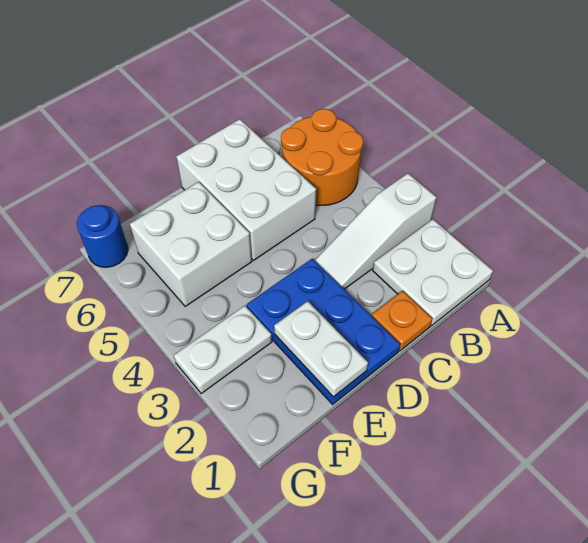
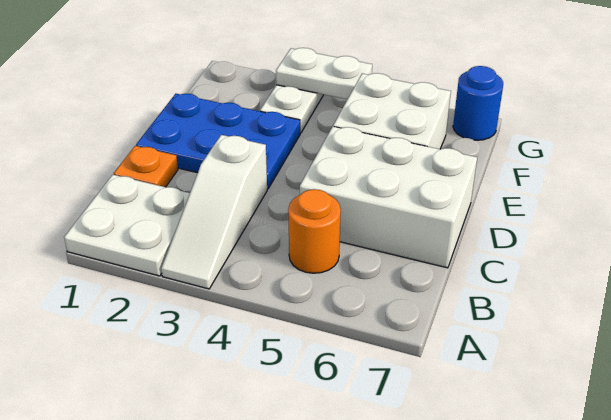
white slope A3:C3 level 1 top A -> white slope A3:C3 level 1 top C
orange round brick A5:B6 level 1 -> orange round brick B5 level 1
white plate E1:E2 level 2 -> white plate G3:G4 level 2

